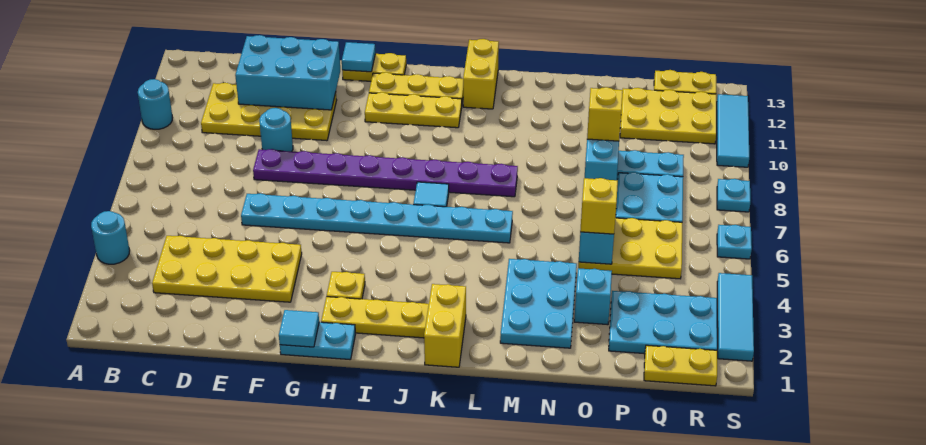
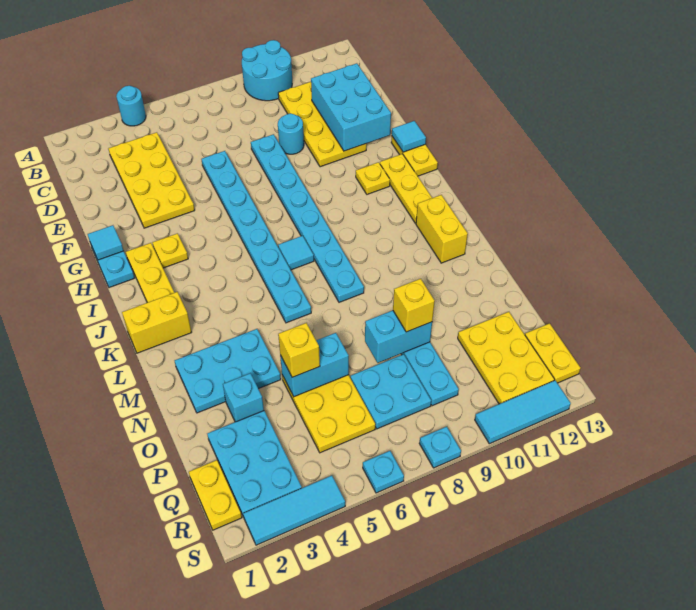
cyan round brick A10 level 1 -> cyan round brick A9:B10 level 1
purple plate E8:L8 level 1 -> cyan plate E8:L8 level 1
yellow plate H11:J11 level 1 -> yellow plate H11 level 1
yellow brick K12:K13 level 1 -> yellow brick K12:L12 level 1

